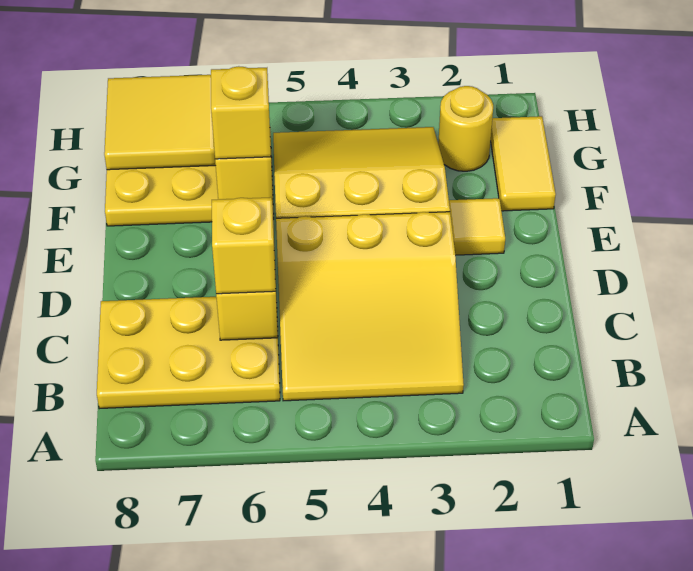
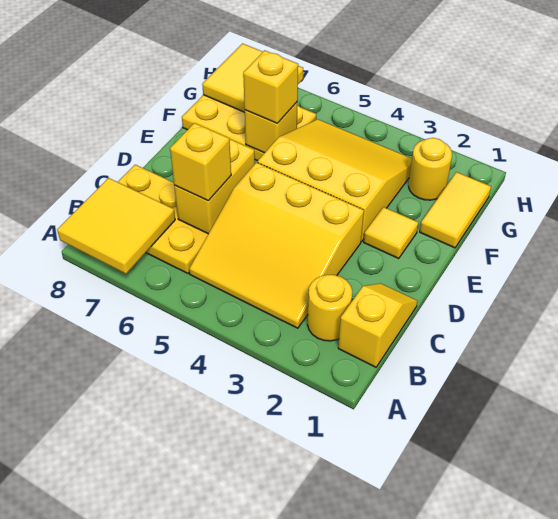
none -> yellow tile A7:B8 level 2
none -> yellow slope B1:C1 level 1 top B
none -> yellow round brick B2 level 1

